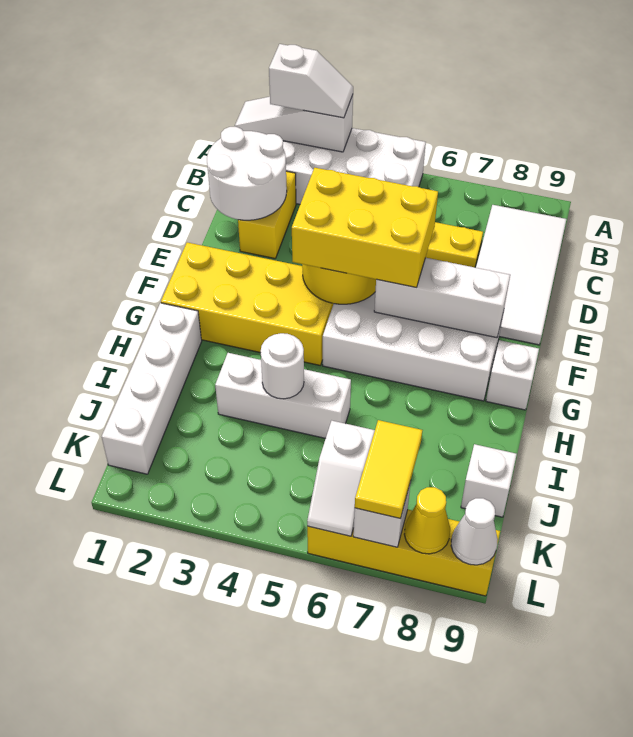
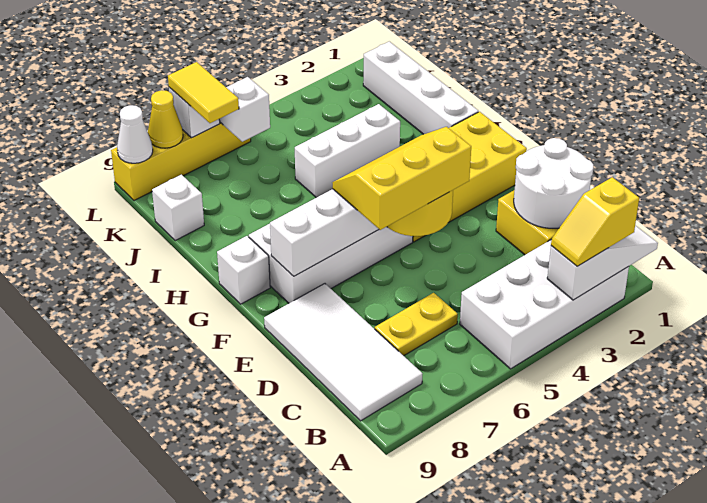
white slope A2:A3 level 3 top 2 -> yellow slope A2:A3 level 3 top 2
yellow brick E4:F6 level 3 -> yellow slope E4:F6 level 3 top E
white round brick I4 level 2 -> none

